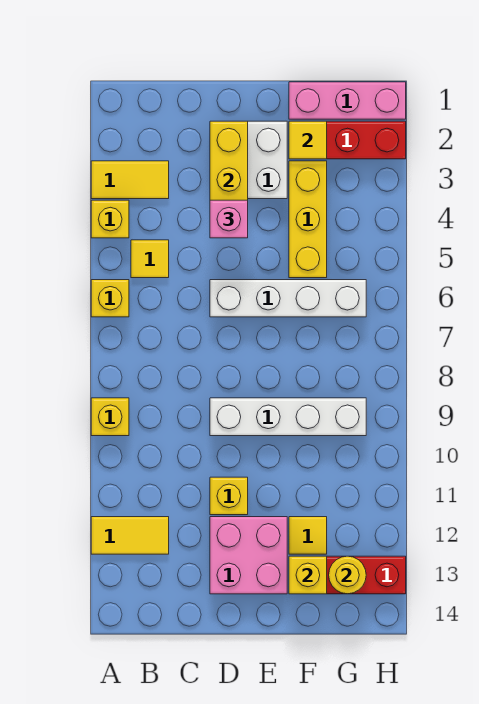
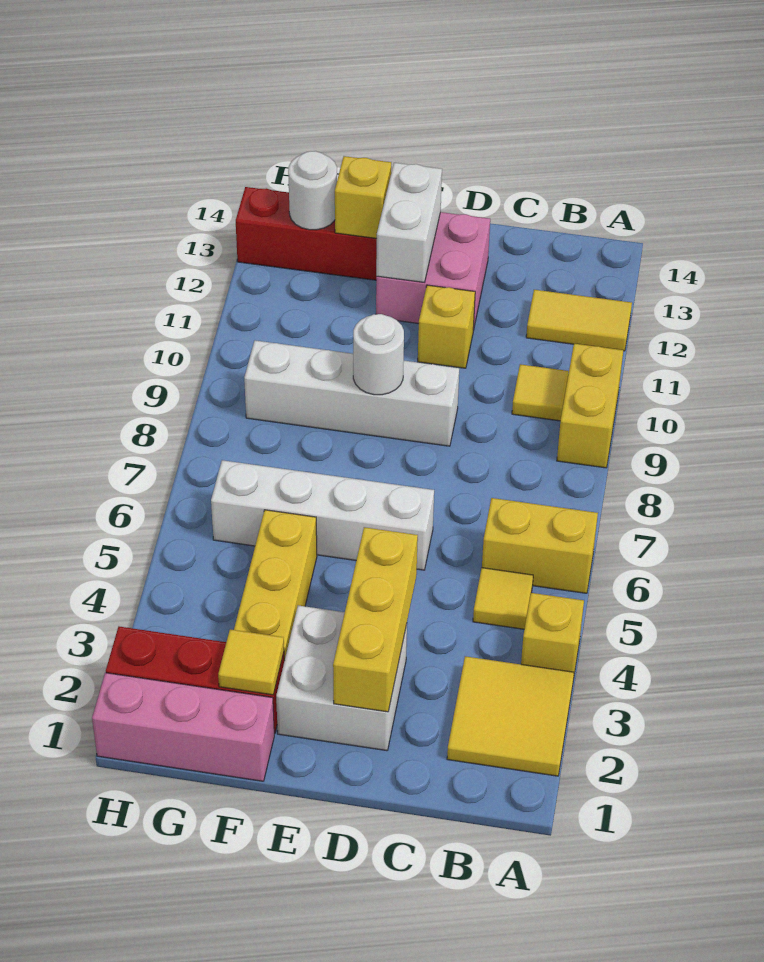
yellow tile A3:B3 level 1 -> yellow tile A2:B3 level 1
yellow brick A6 level 1 -> yellow brick A6:B6 level 1
yellow brick A9 level 1 -> yellow brick A9:A10 level 1
pink brick D4 level 3 -> none
none -> white round brick E9 level 2
none -> white brick E12:E13 level 2
yellow tile F12 level 1 -> yellow tile B10 level 1
yellow round brick G13 level 2 -> white round brick G13 level 2

